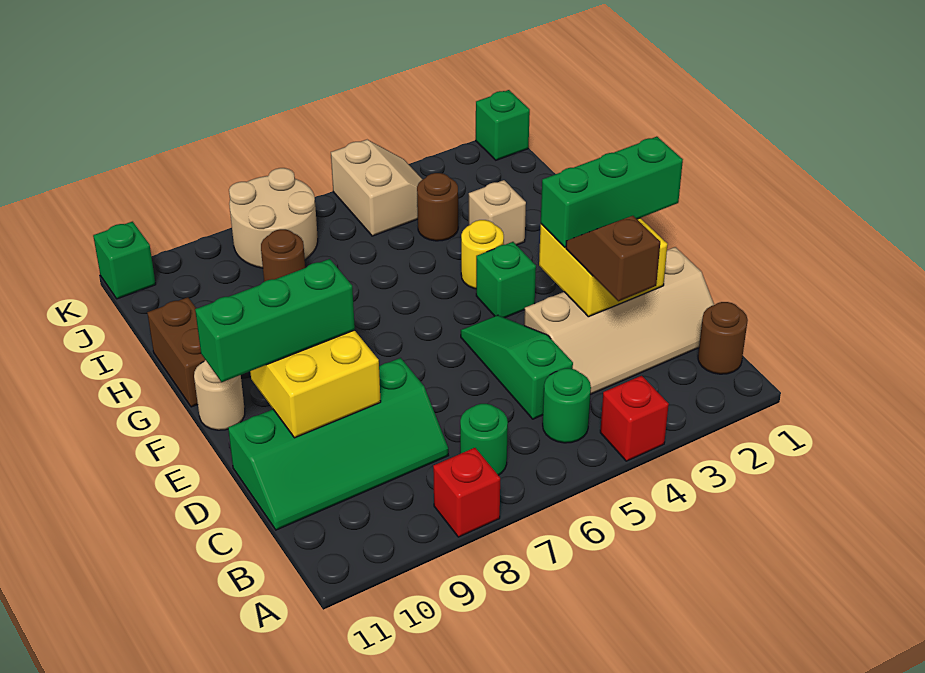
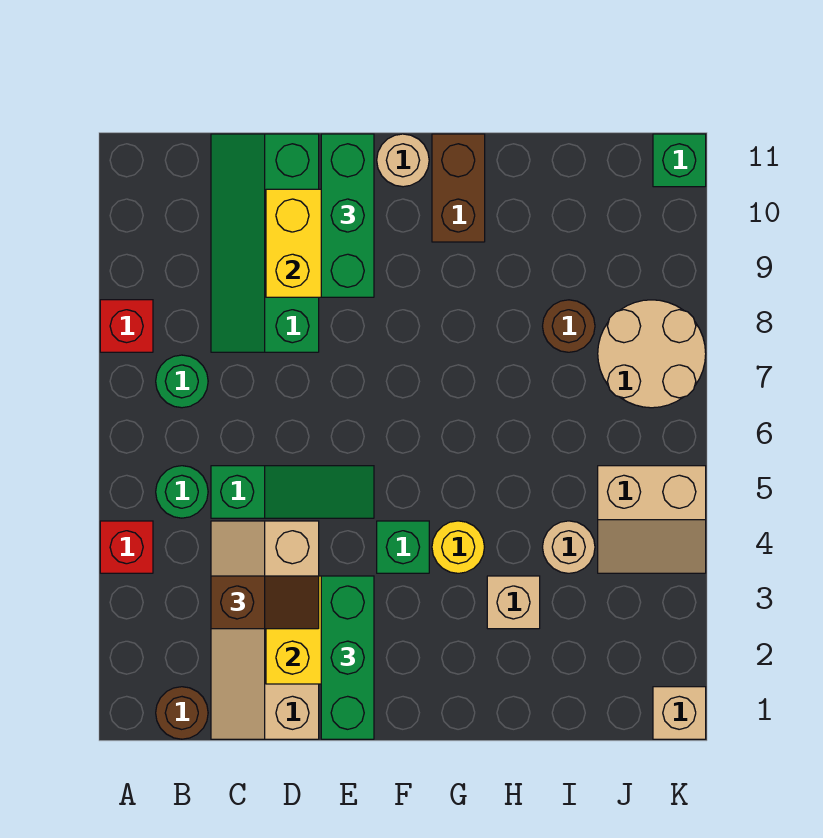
brown brick G11:H11 level 1 -> brown brick G10:G11 level 1
brown round brick I4 level 1 -> tan round brick I4 level 1
green brick K1 level 1 -> tan brick K1 level 1

